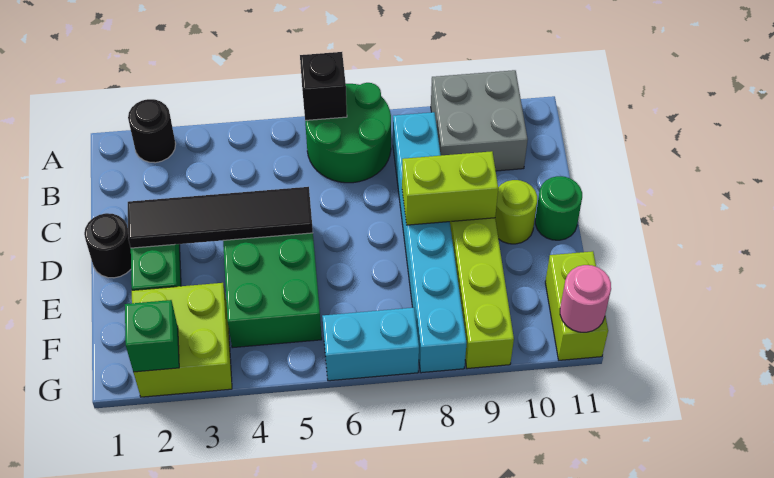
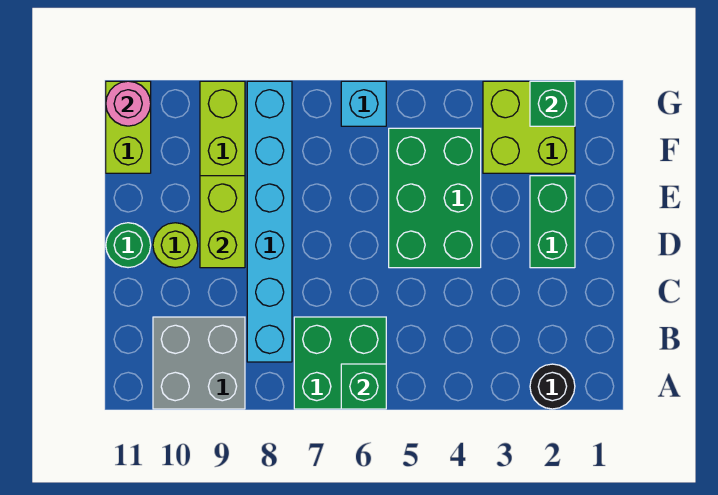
green round brick A6:B7 level 1 -> green brick A6:B7 level 1
black brick A6 level 2 -> green brick A6 level 2
black round brick D1 level 1 -> none
black tile D2:D5 level 2 -> none
lime brick D8:D9 level 2 -> lime brick D9:E9 level 2
cyan brick G6:G7 level 1 -> cyan brick G6 level 1

